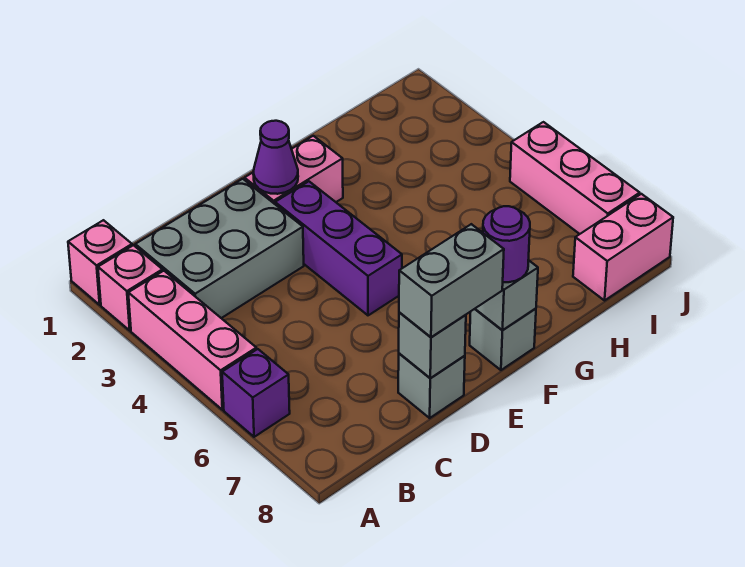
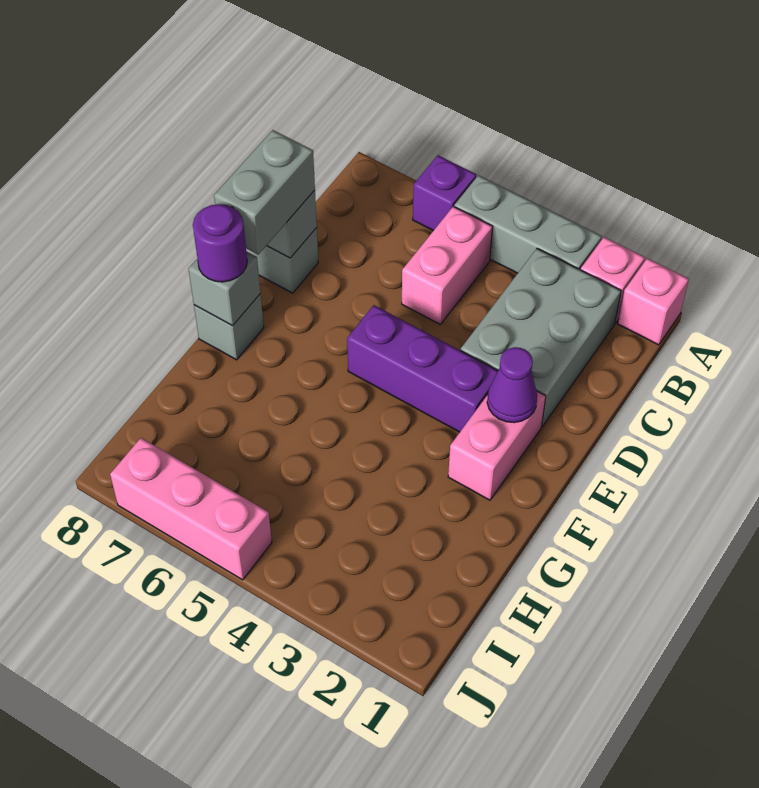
pink brick A3:A5 level 1 -> grey brick A3:A5 level 1
pink brick I8:J8 level 1 -> pink brick B5:C5 level 1

